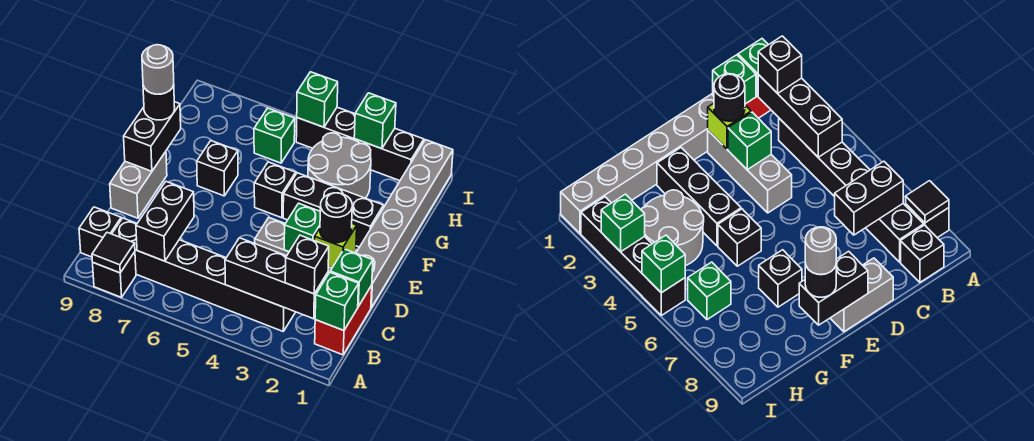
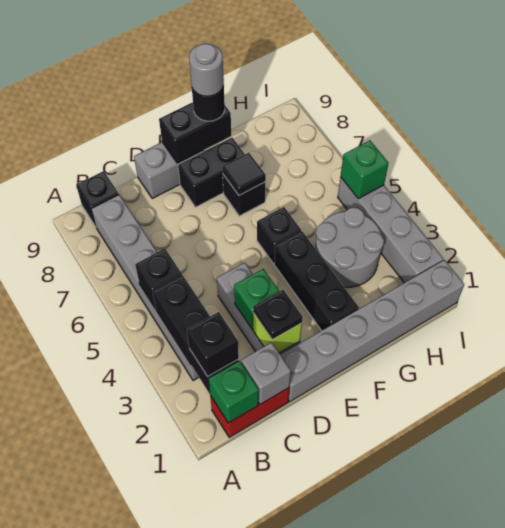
black brick A8 level 1 -> black brick B5 level 2
black tile A8 level 2 -> black tile F7 level 2
black brick B3:B8 level 1 -> grey brick B3:B8 level 1
black brick B7:C7 level 2 -> black brick E8:F8 level 1
green brick C1 level 2 -> grey brick C1 level 2
black round brick D2 level 3 -> black plate D2 level 3
green brick H6 level 1 -> none
black brick I2:I5 level 1 -> grey brick I2:I5 level 1
green brick I3 level 2 -> none

